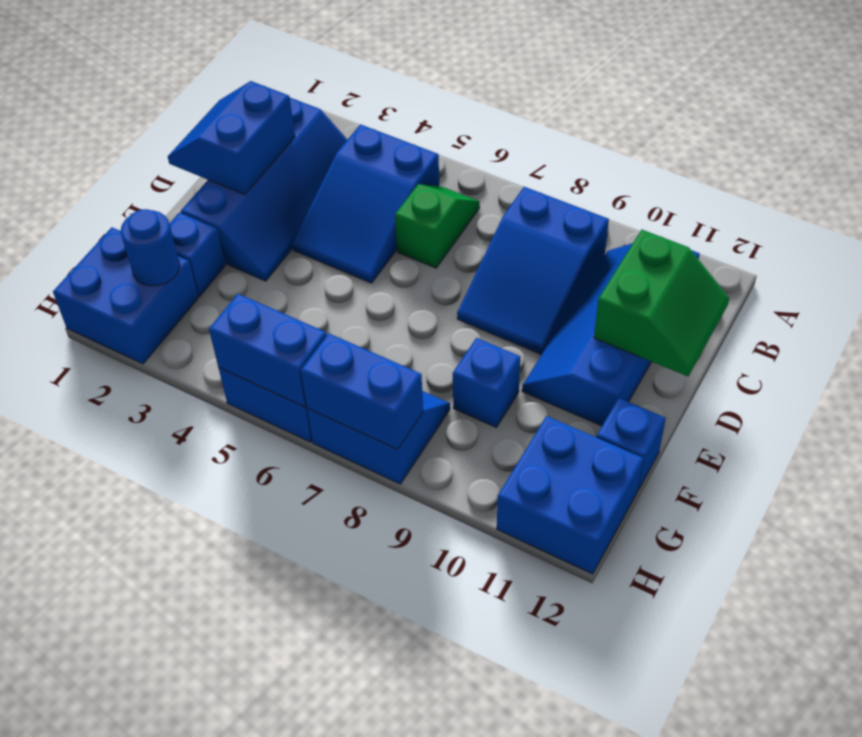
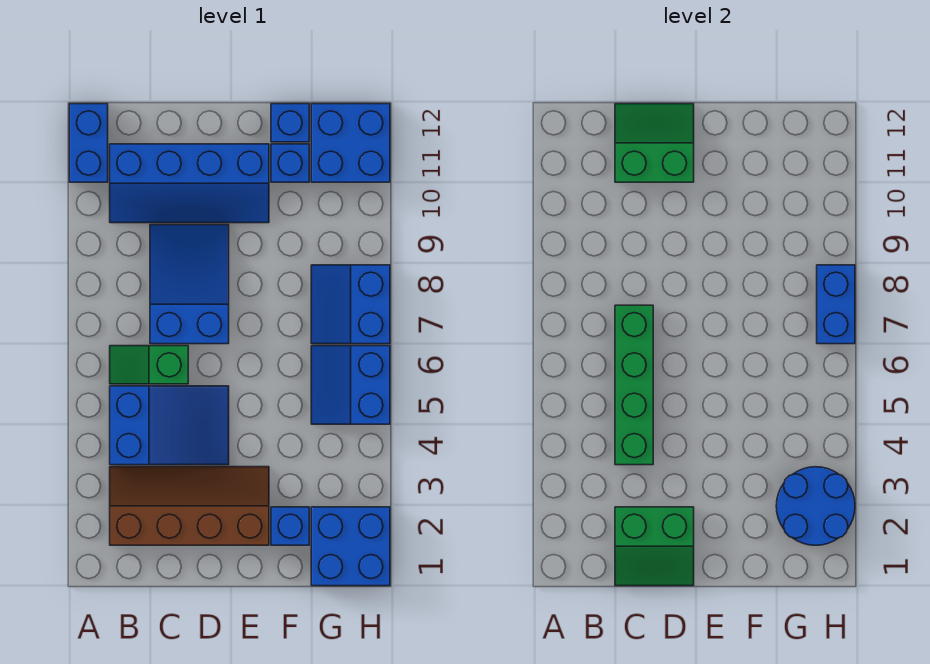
blue slope B2:E3 level 1 top 2 -> brown slope B2:E3 level 1 top 2
blue slope B8:D9 level 1 top B -> blue slope C7:D9 level 1 top 7
blue slope C1:D2 level 2 top 2 -> green slope C1:D2 level 2 top 2
none -> green brick C4:C7 level 2
blue brick F9 level 1 -> blue brick F11 level 1
blue round brick G2 level 2 -> blue round brick G2:H3 level 2
blue brick H5:H6 level 2 -> blue brick A11:A12 level 1

